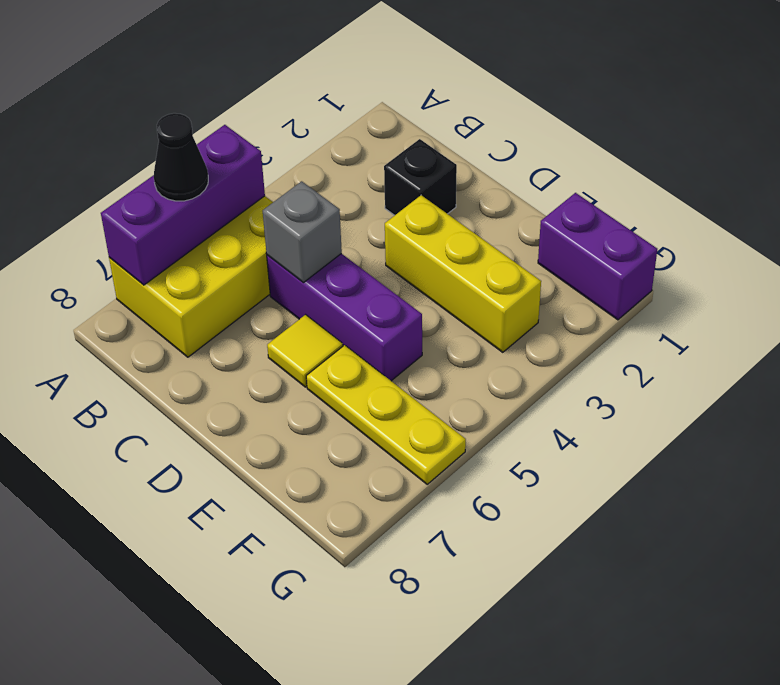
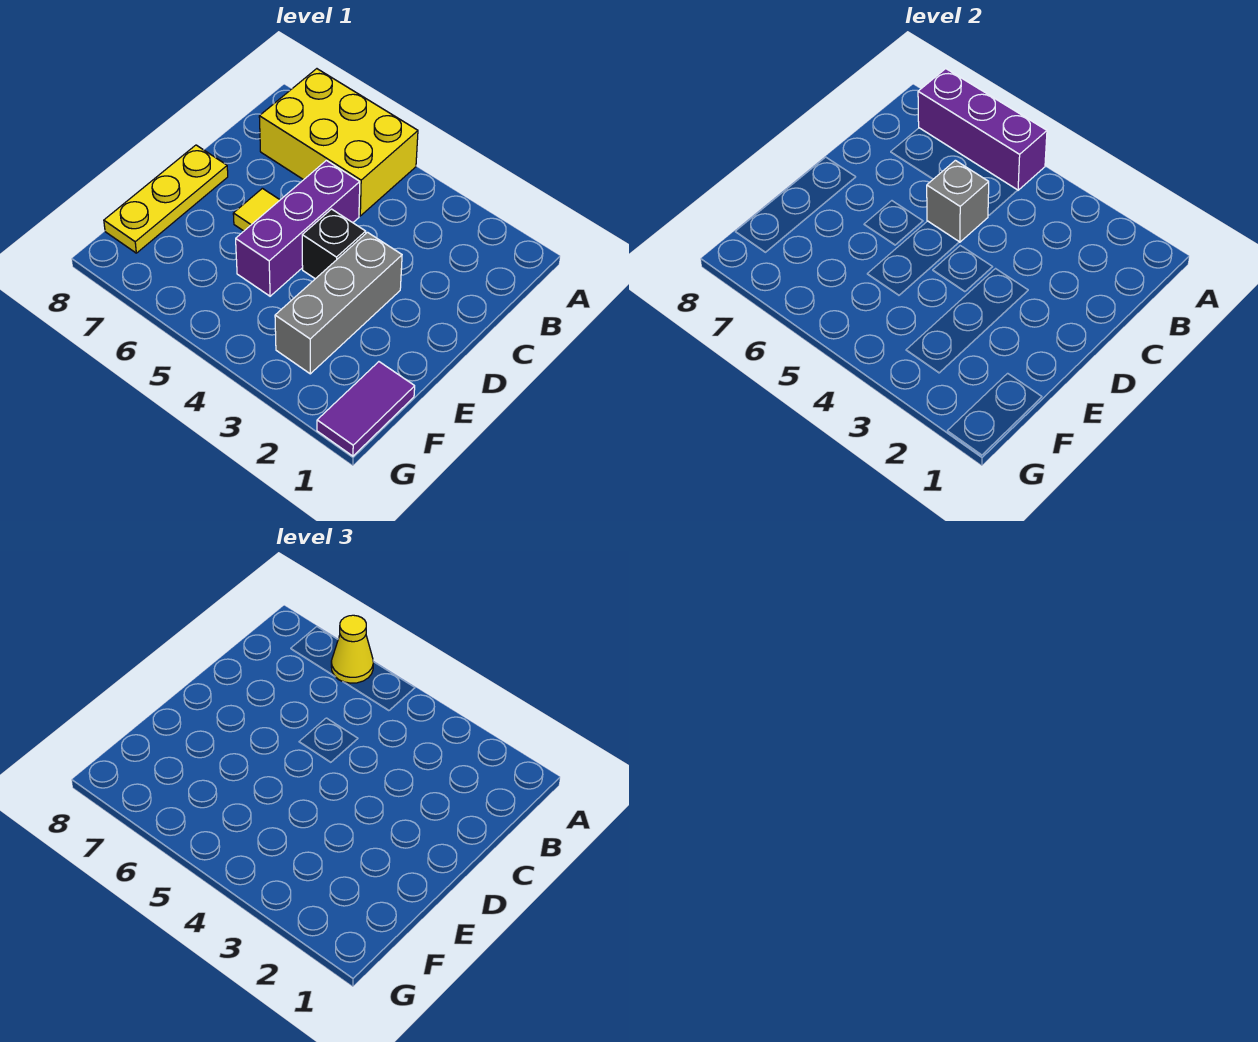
black cone A6 level 3 -> yellow cone A6 level 3
black brick C2 level 1 -> black brick D4 level 1
yellow brick D3:F3 level 1 -> grey brick D3:F3 level 1
yellow plate E6:G6 level 1 -> yellow plate D8:F8 level 1
purple brick F1:G1 level 1 -> purple tile F1:G1 level 1

